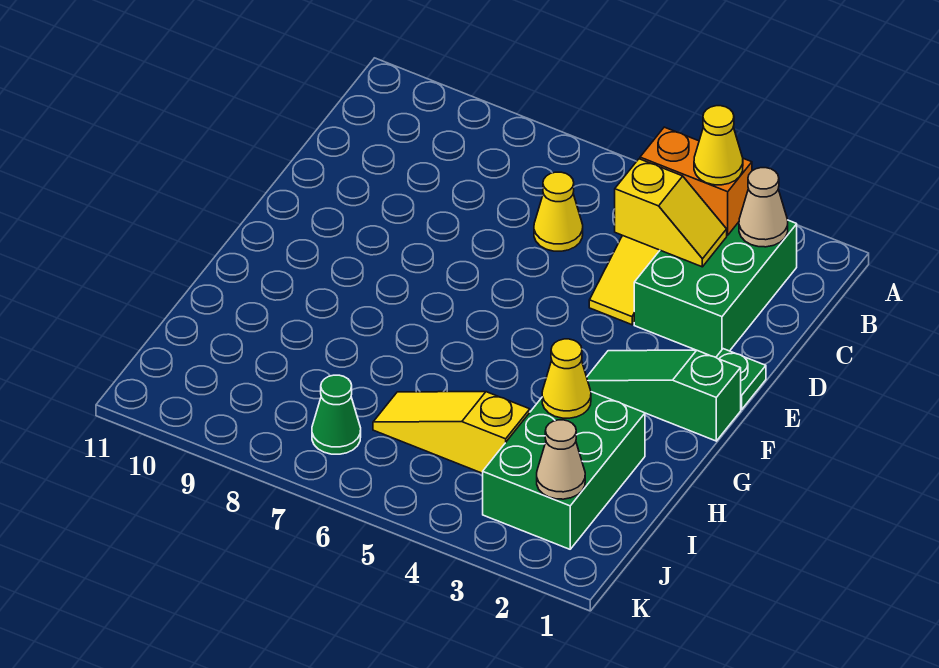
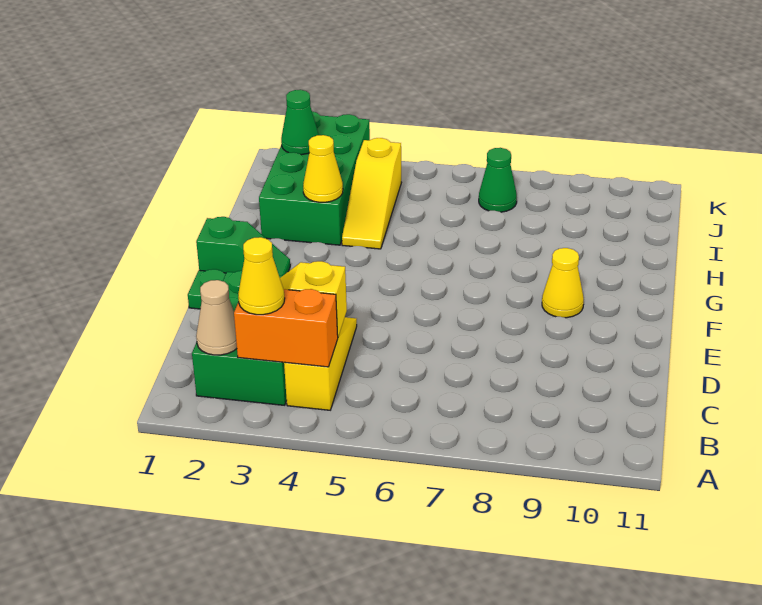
yellow cone C6 level 1 -> yellow cone F9 level 1
green slope F1:F3 level 1 top 1 -> green slope F1:F2 level 1 top 1
green brick H2:J3 level 1 -> green brick H2:K3 level 1
yellow slope I4:I6 level 1 top 4 -> yellow slope H4:J4 level 1 top J
tan cone J2 level 2 -> green cone J2 level 2

